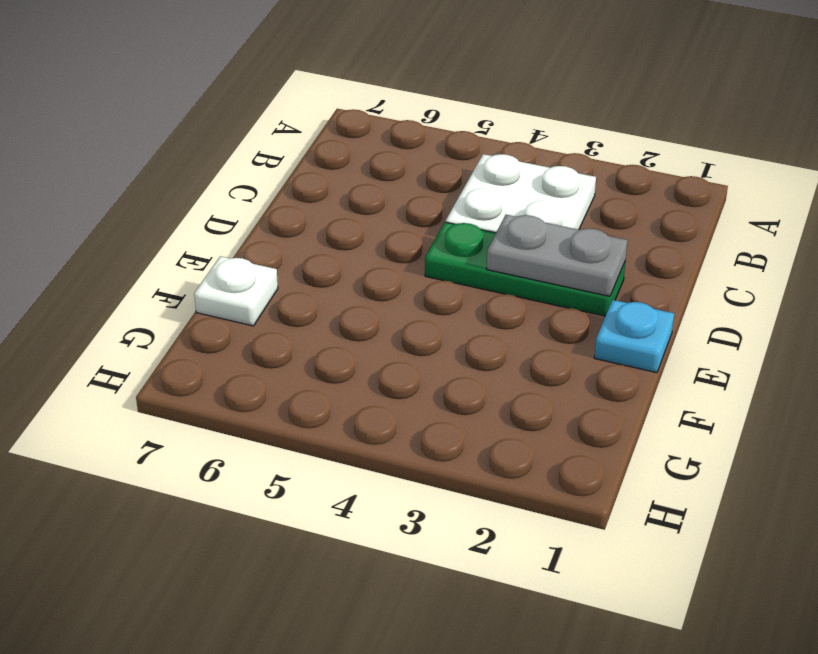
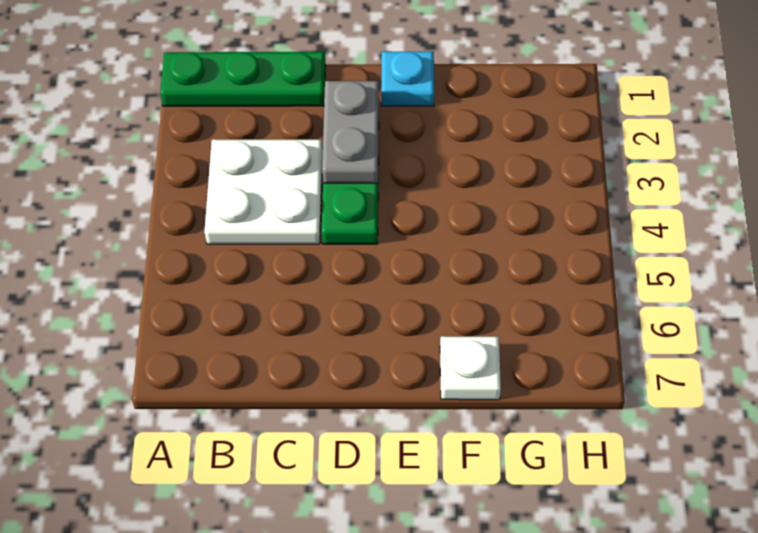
none -> green plate A1:C1 level 1

